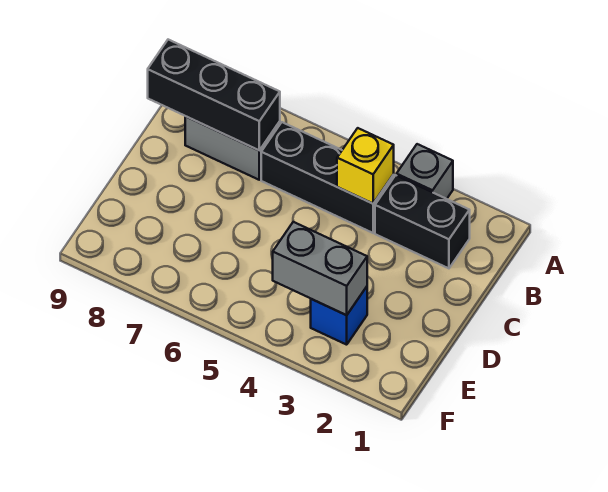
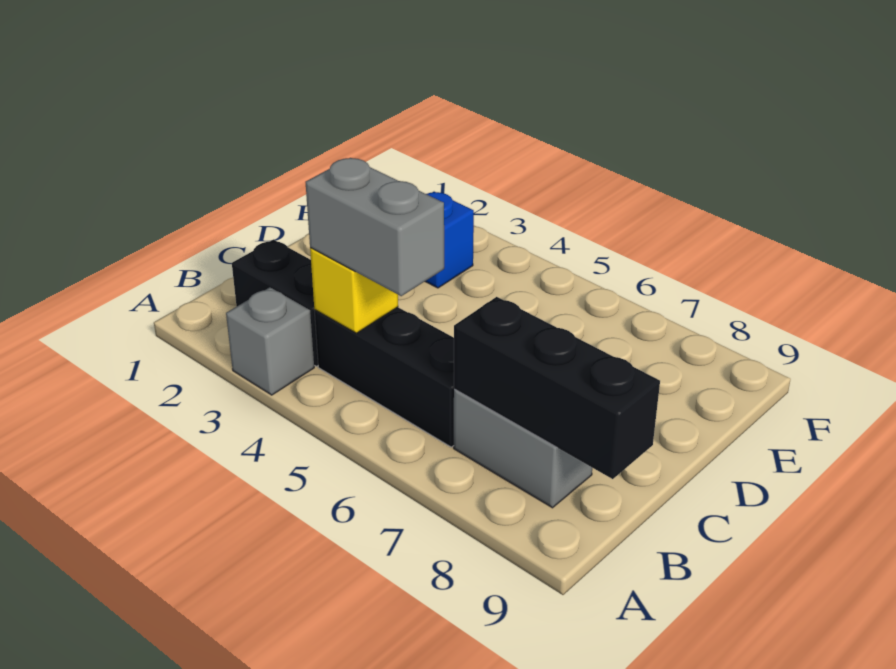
grey brick E3:E4 level 2 -> grey brick B4:B5 level 3

